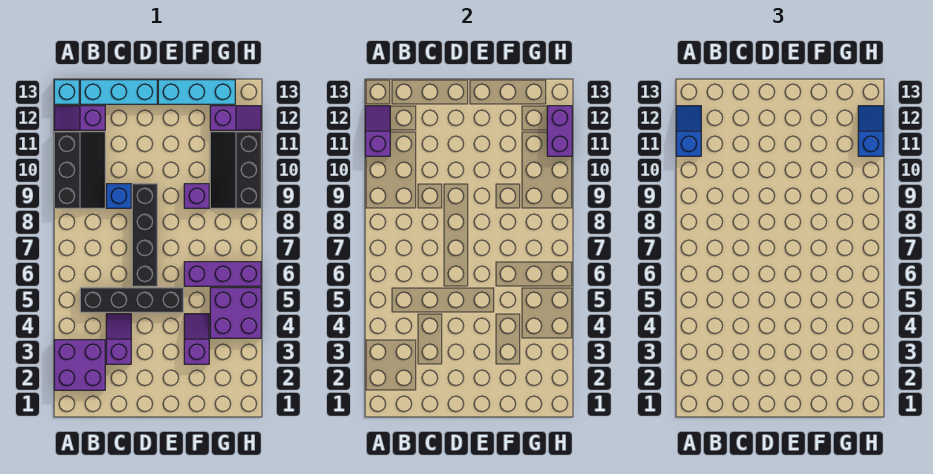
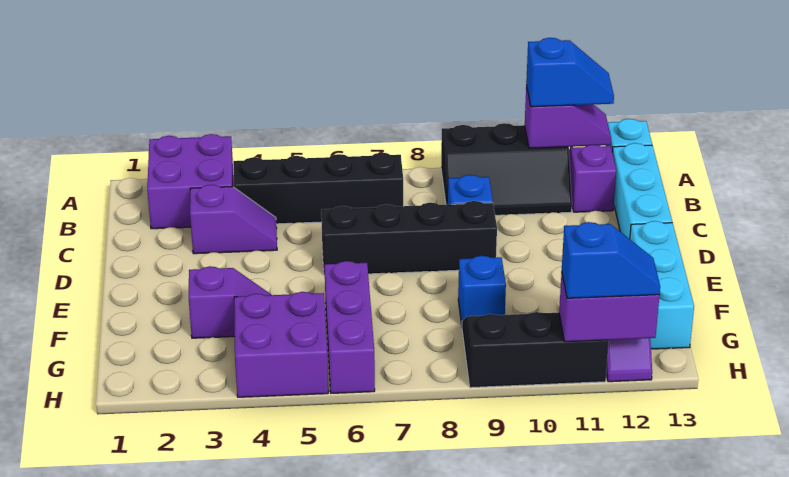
black brick B5:E5 level 1 -> black brick B4:B7 level 1
purple brick F9 level 1 -> blue brick F9 level 1

